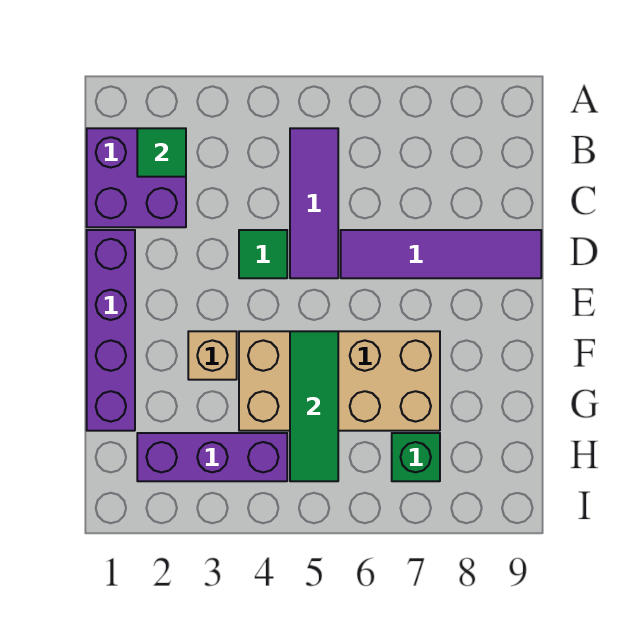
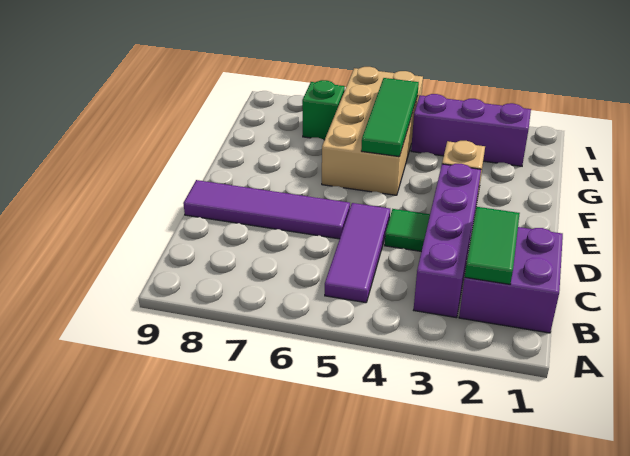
green tile B2 level 2 -> green tile B2:C2 level 2
purple brick D1:G1 level 1 -> purple brick B3:E3 level 1
tan brick F4:G7 level 1 -> tan brick F5:I6 level 1

